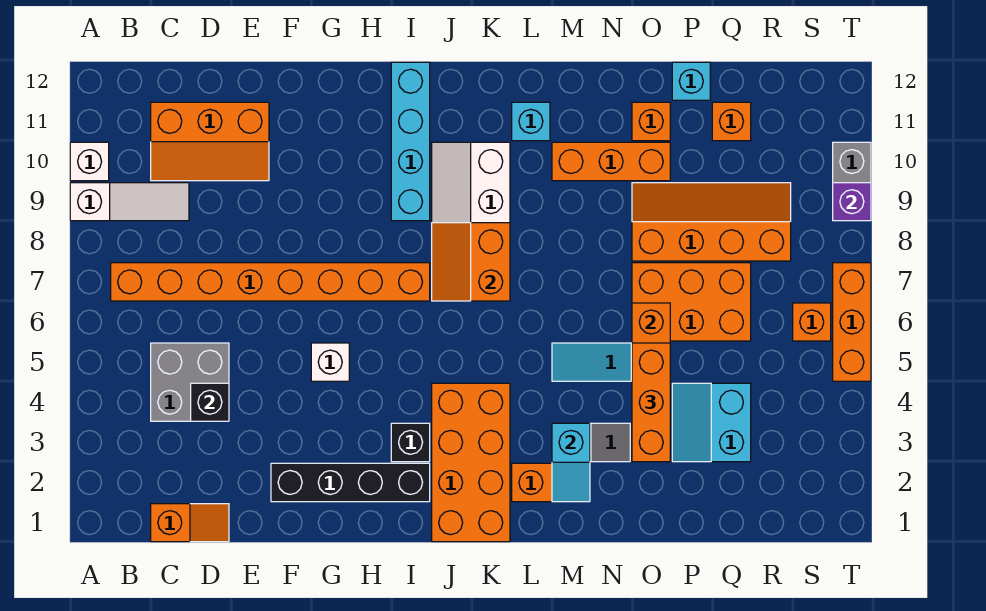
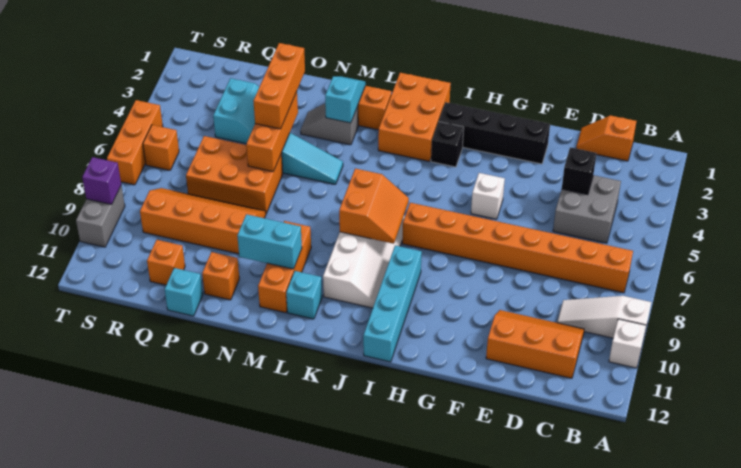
orange brick J1:K4 level 1 -> orange brick J1:K3 level 1
orange brick M10:O10 level 1 -> orange brick M9:M11 level 1
none -> cyan brick M10:N10 level 2
orange slope O8:R9 level 1 top 8 -> orange slope O8:R9 level 1 top 9

